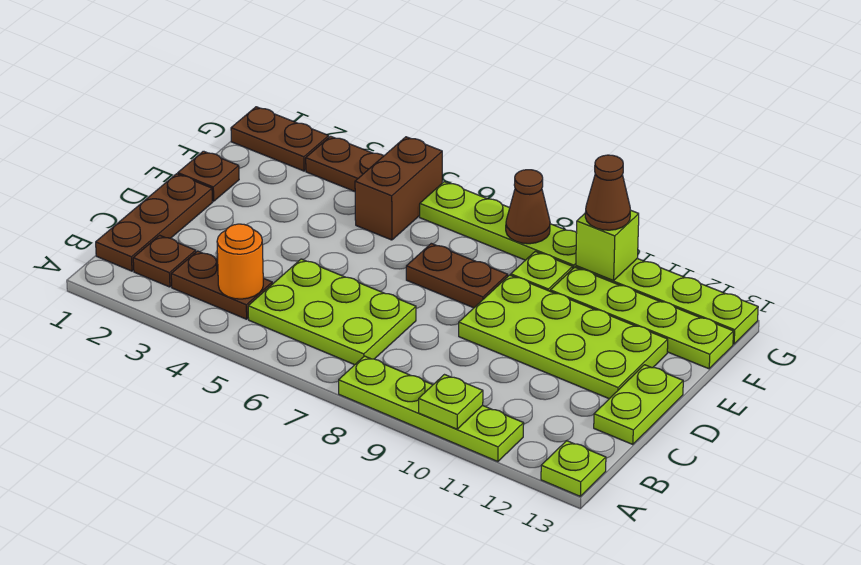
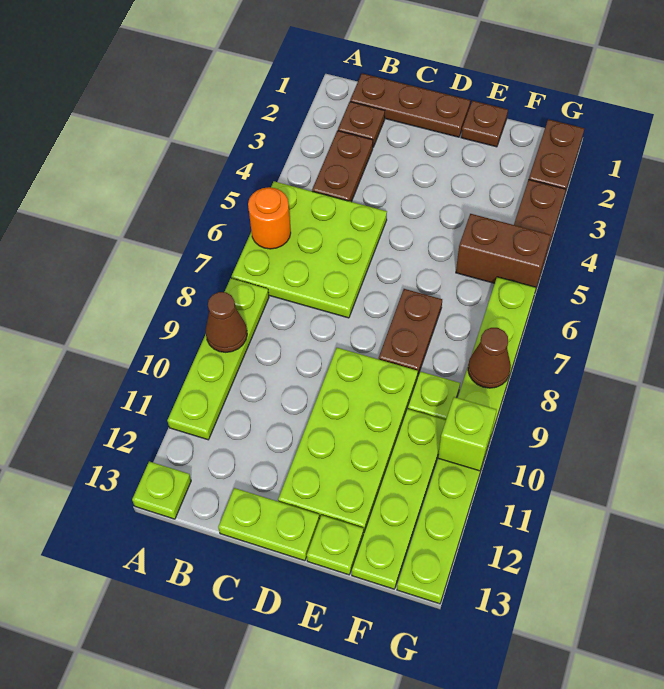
lime plate A10 level 2 -> lime plate E13 level 1
orange round brick B4 level 2 -> orange round brick A6 level 2
lime plate B5:C7 level 1 -> lime plate A5:C7 level 1
brown cone G10 level 3 -> brown cone A9 level 2

